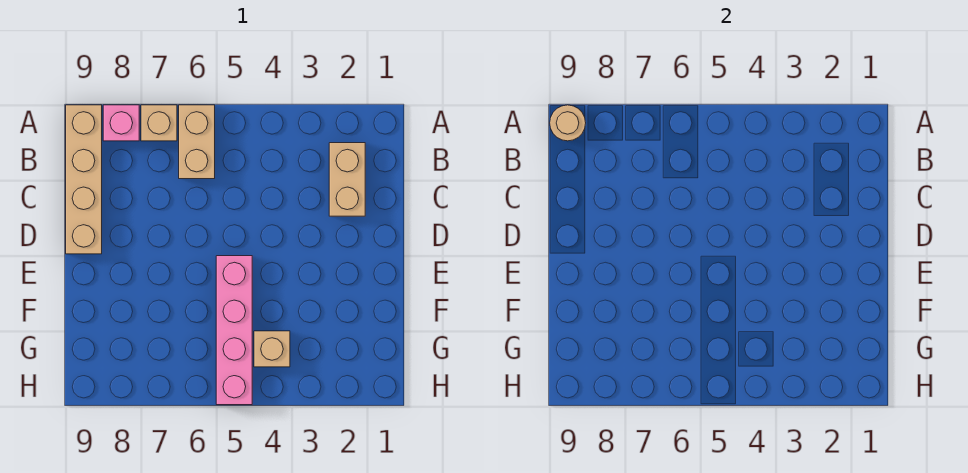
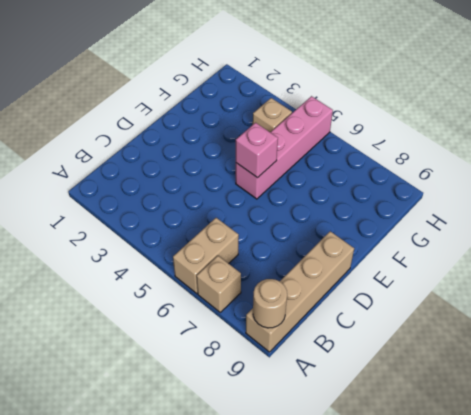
pink brick A8 level 1 -> pink brick E5 level 2
tan brick B2:C2 level 1 -> none

